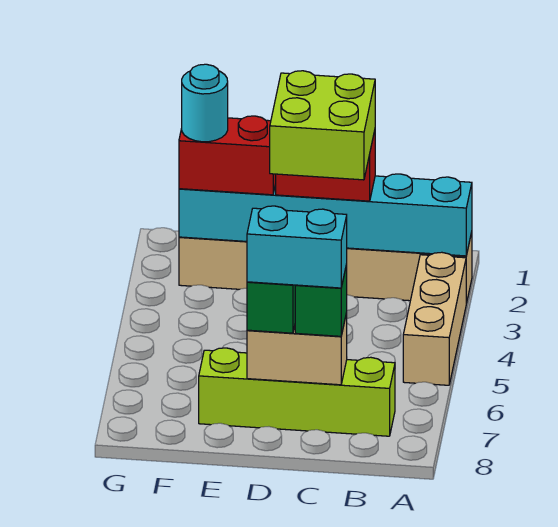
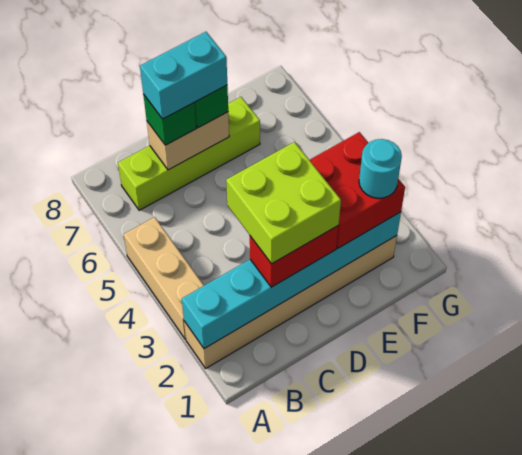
red brick E2:F2 level 3 -> red brick E2:F3 level 3

